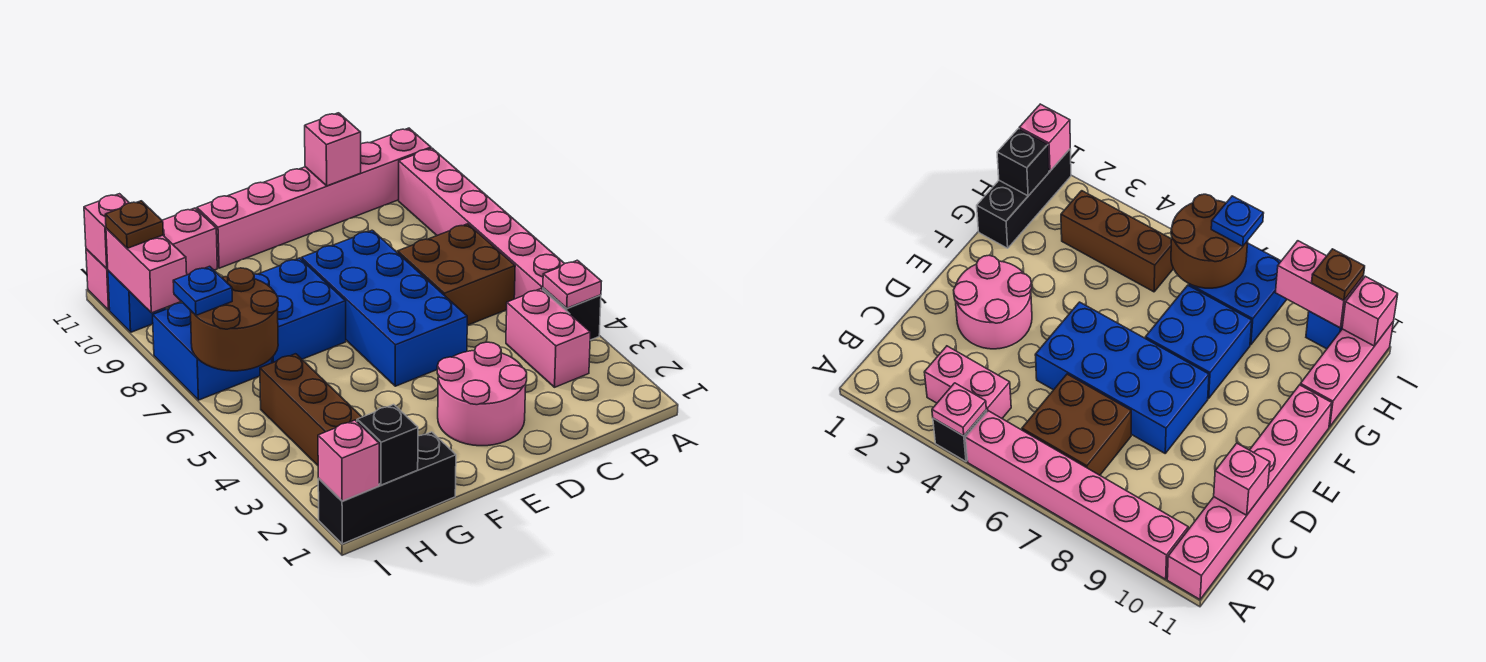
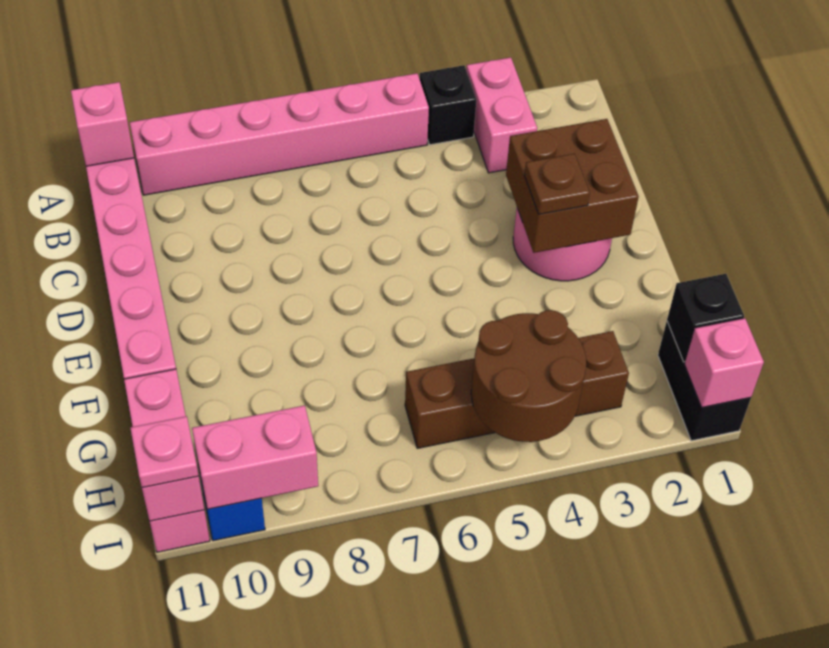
pink plate A4 level 2 -> pink plate I11 level 3
pink brick B3:B4 level 1 -> pink brick A3:B3 level 1
brown brick B6:C7 level 1 -> brown brick D2:E3 level 2
pink brick C11 level 2 -> pink brick A11 level 2
blue brick D5:E8 level 1 -> none
blue brick F7:G8 level 1 -> none
black brick G1:I1 level 1 -> black brick H1:I1 level 1
brown brick H3:H5 level 1 -> brown brick H3:H6 level 1
brown round brick H6:I7 level 2 -> brown round brick H4:I5 level 2
blue brick H7:I8 level 1 -> none
blue plate I7 level 3 -> none
brown plate I10 level 3 -> brown plate E3 level 3

